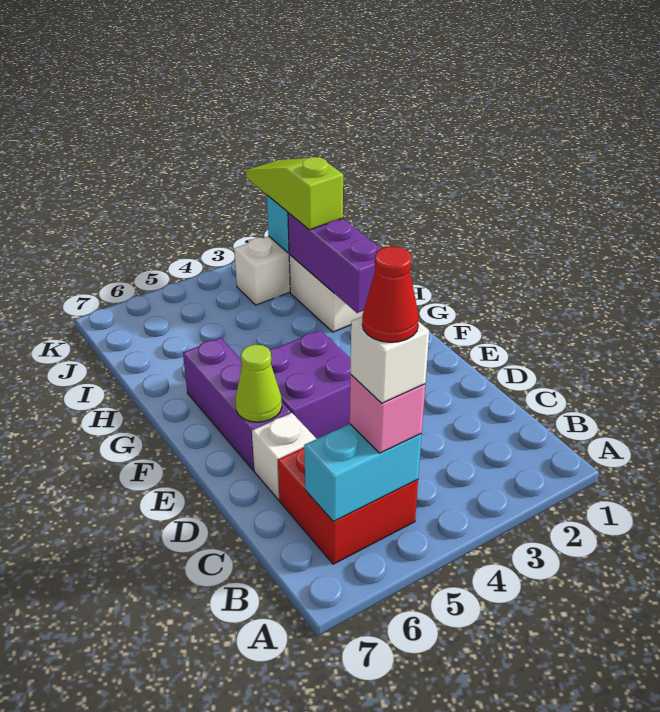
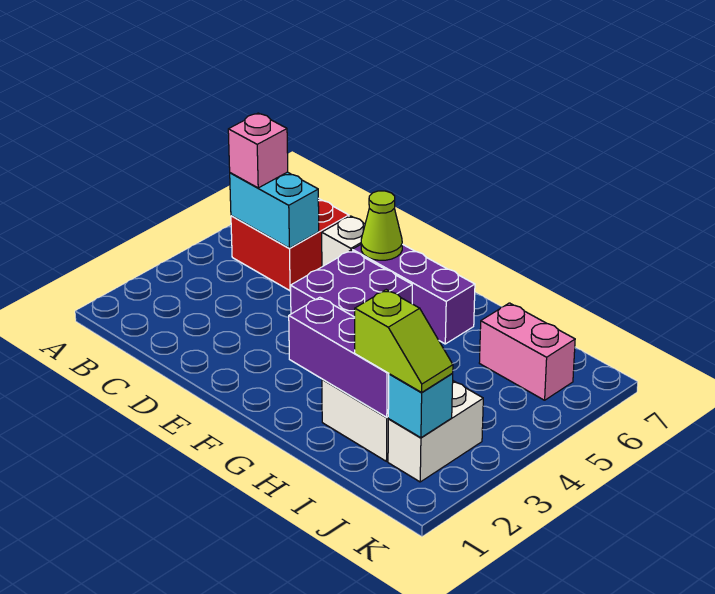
cyan brick B5:B6 level 2 -> cyan brick B5:C5 level 2
white brick B5 level 4 -> none
red cone B5 level 5 -> none
lime slope I2:K2 level 3 top I -> lime slope I2:J2 level 3 top I
none -> pink brick I6:J6 level 1

